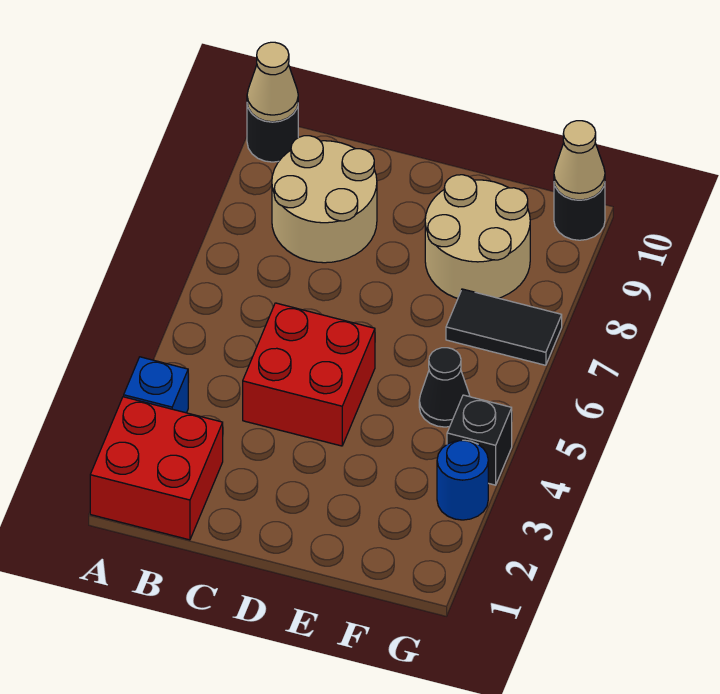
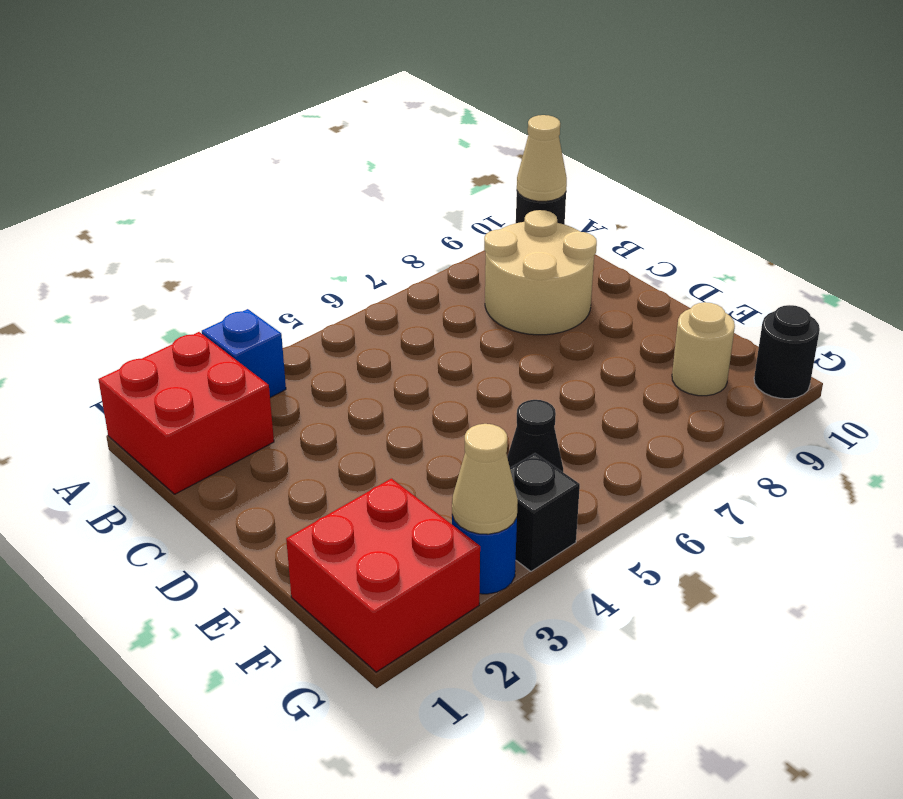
red brick C4:D5 level 1 -> red brick F1:G2 level 1
tan round brick E8:F9 level 1 -> tan round brick F9 level 1
black tile F7:G7 level 1 -> none
tan cone G10 level 2 -> tan cone G3 level 2

